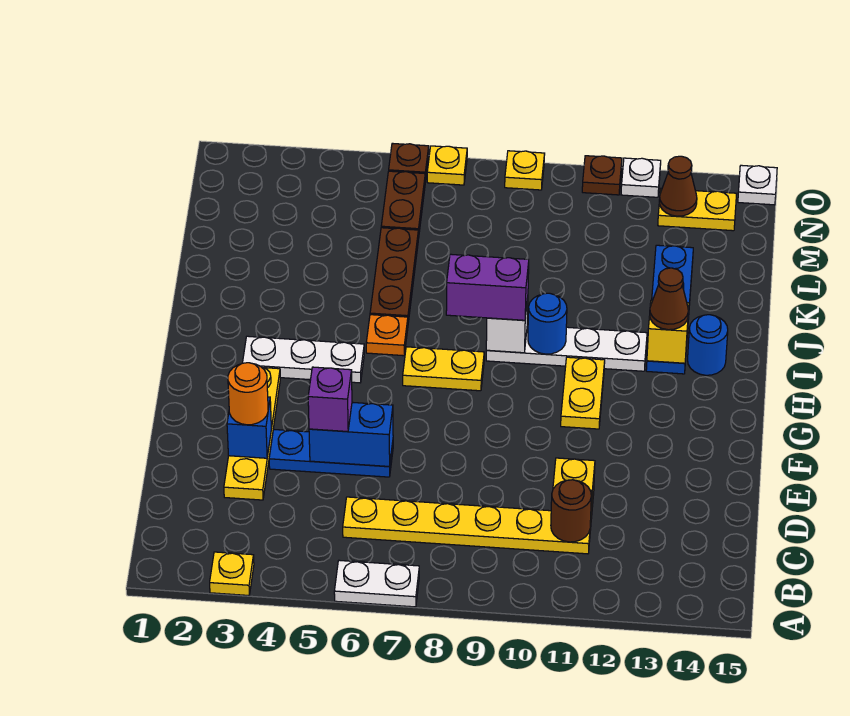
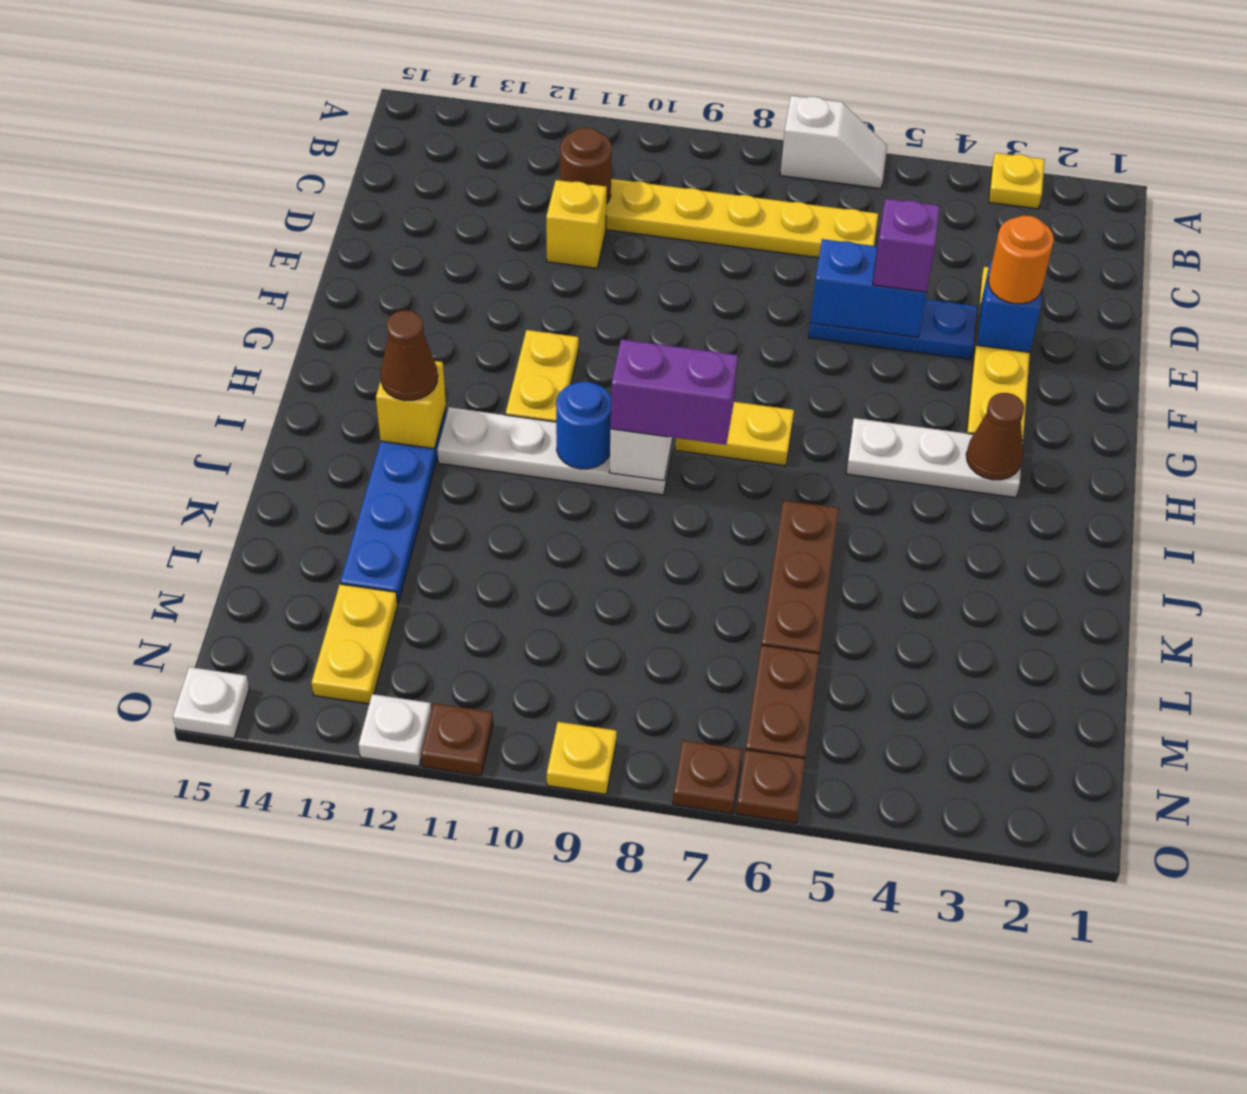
white plate A6:A7 level 1 -> white slope A6:A7 level 1 top 7
orange plate I6 level 1 -> none
blue round brick I14 level 1 -> none
yellow plate N13:N14 level 1 -> yellow plate M13:N13 level 1
brown cone N13 level 2 -> brown cone H3 level 2
yellow plate O7 level 1 -> brown plate O7 level 1

